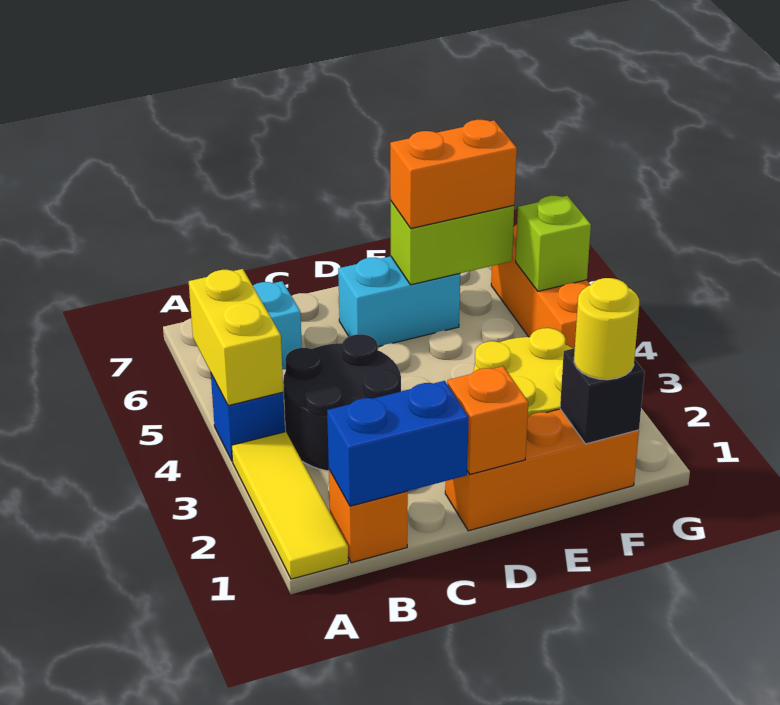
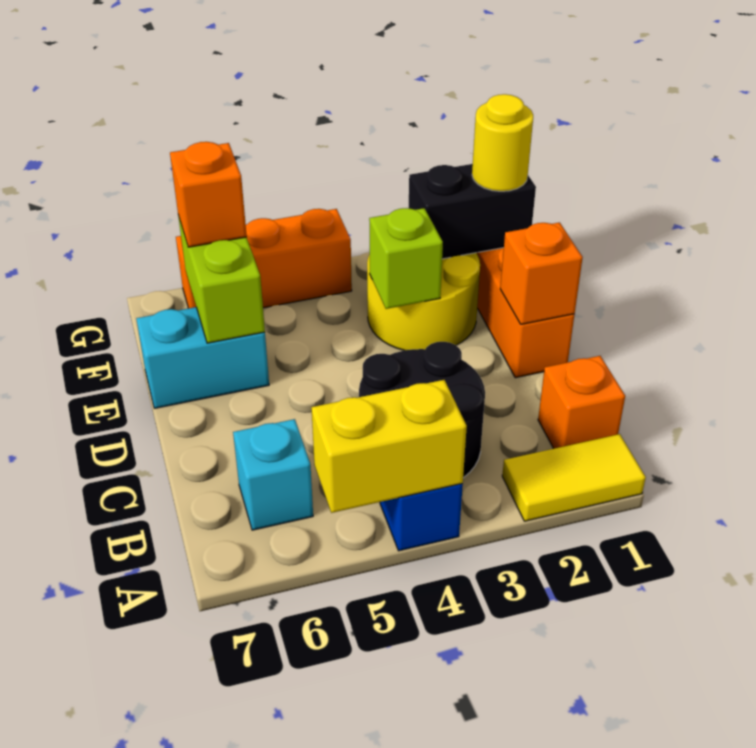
yellow tile A1:A3 level 1 -> yellow tile A1:A2 level 1
blue brick B1:C1 level 2 -> none
cyan brick D6:E6 level 1 -> cyan brick E6:E7 level 1
orange brick E6:F6 level 3 -> orange brick F6 level 3
black brick F1 level 2 -> black brick F1:F2 level 2
lime brick G5 level 2 -> lime brick E3 level 2

